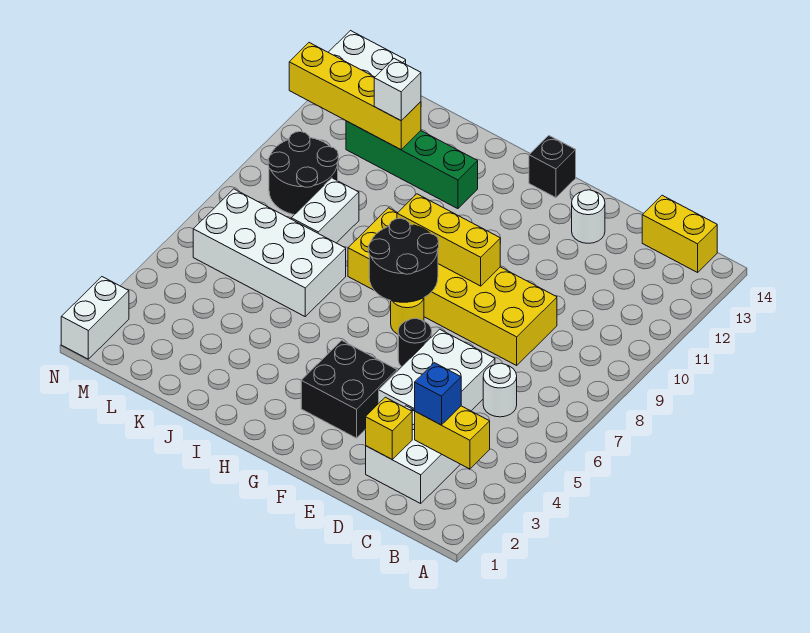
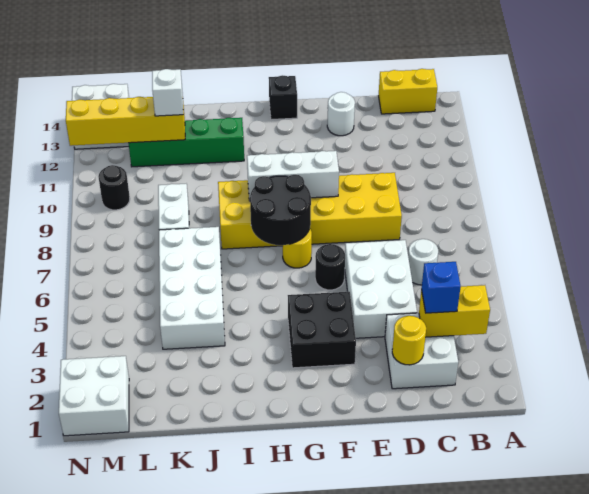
yellow brick D2 level 2 -> yellow round brick D2 level 2
yellow brick F9:H9 level 2 -> white brick F9:H9 level 2
white brick J6:M7 level 1 -> white brick J4:K7 level 1
black round brick L9:M10 level 1 -> black round brick M10 level 1
white brick N1:N2 level 1 -> white brick M1:N2 level 1

